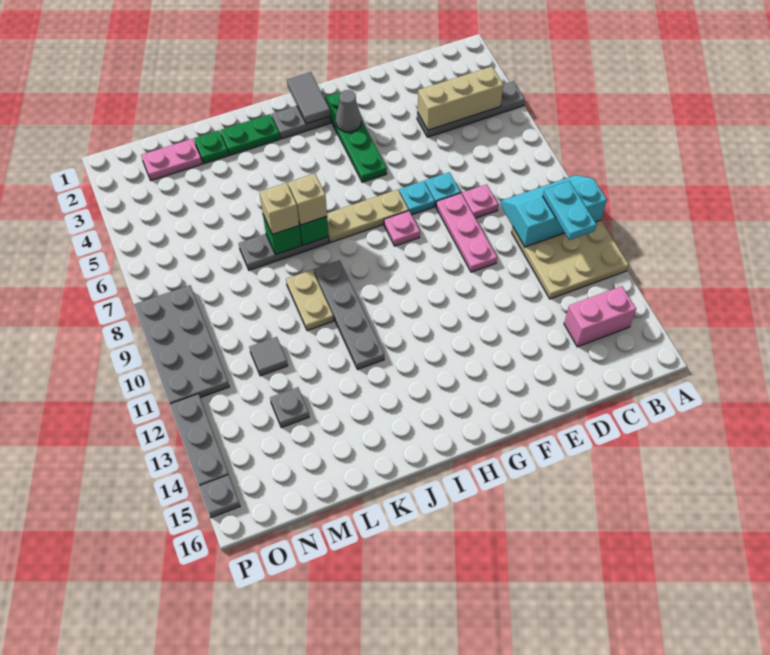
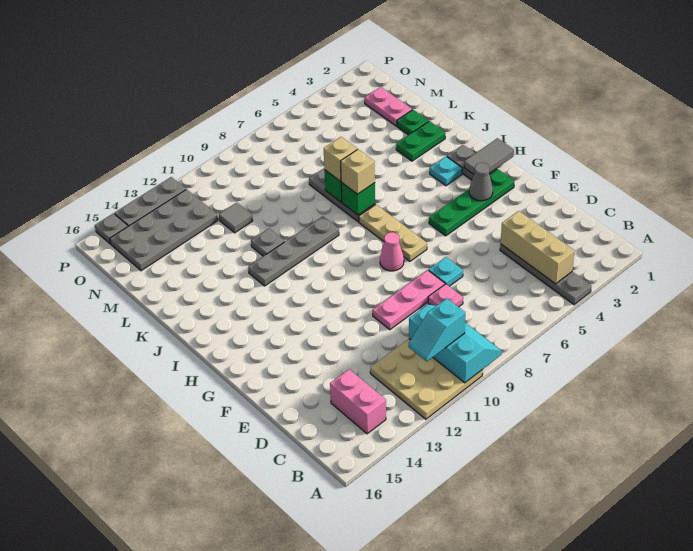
cyan plate B10:B11 level 3 -> cyan slope B10:B11 level 3 top 10
cyan plate F7 level 1 -> cyan plate I3 level 1
pink plate G8 level 1 -> pink cone G8 level 1
green plate J2:K2 level 1 -> green plate K2:K3 level 1
tan plate K9:K10 level 1 -> none
grey plate M13 level 1 -> grey plate K11 level 1
grey plate O8:P11 level 1 -> grey plate N12:O15 level 1

